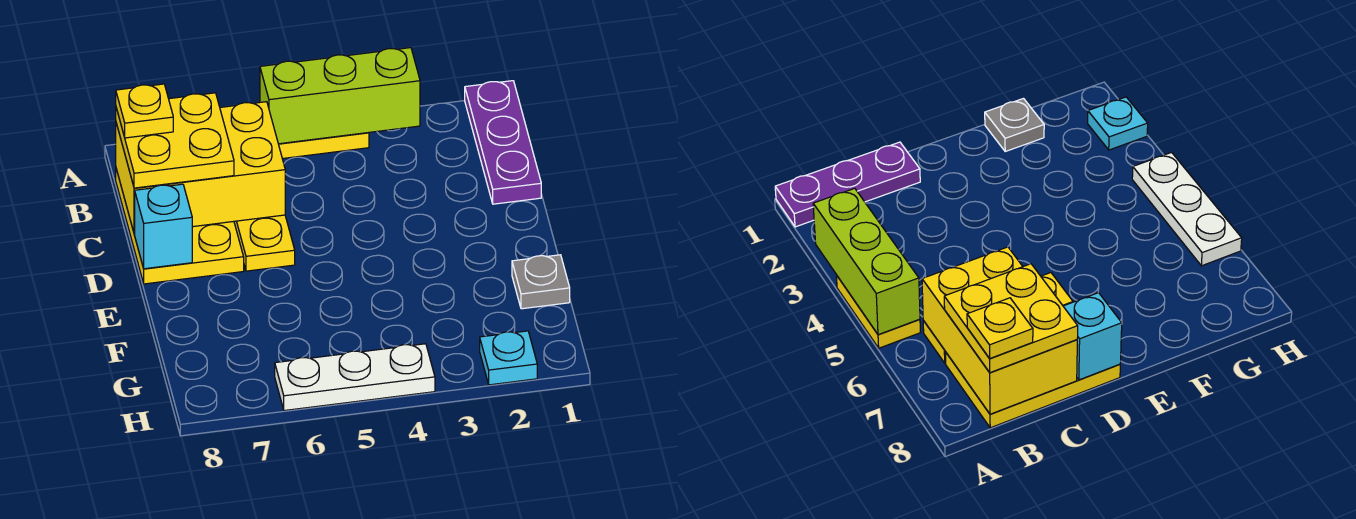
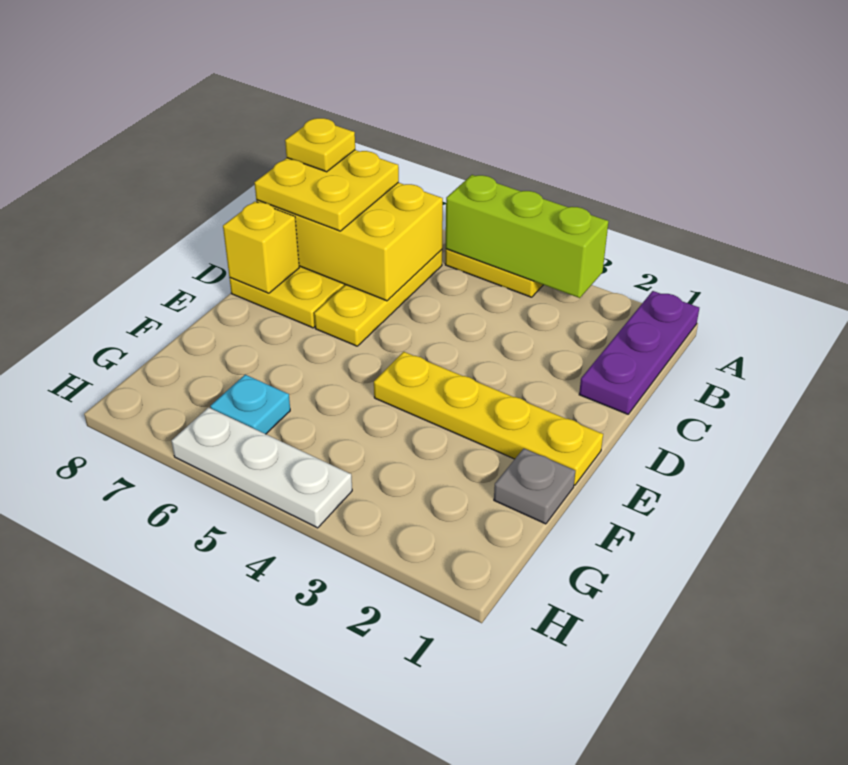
cyan brick D8 level 2 -> yellow brick D8 level 2
none -> yellow plate E1:E4 level 1
cyan plate H2 level 1 -> cyan plate G6 level 1

